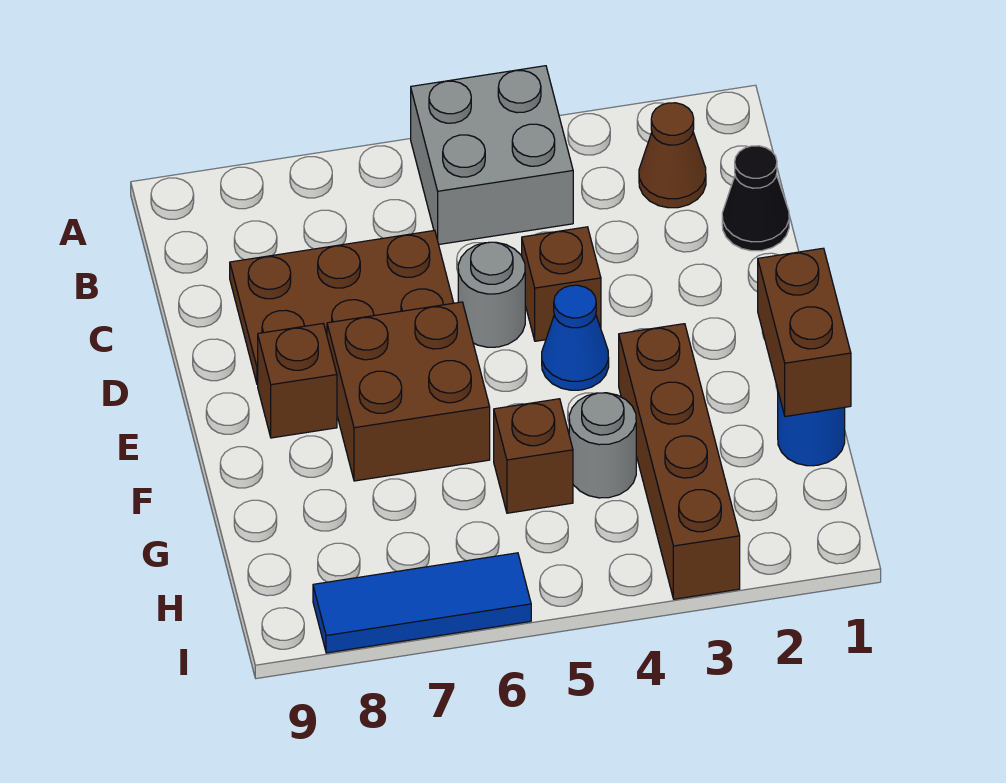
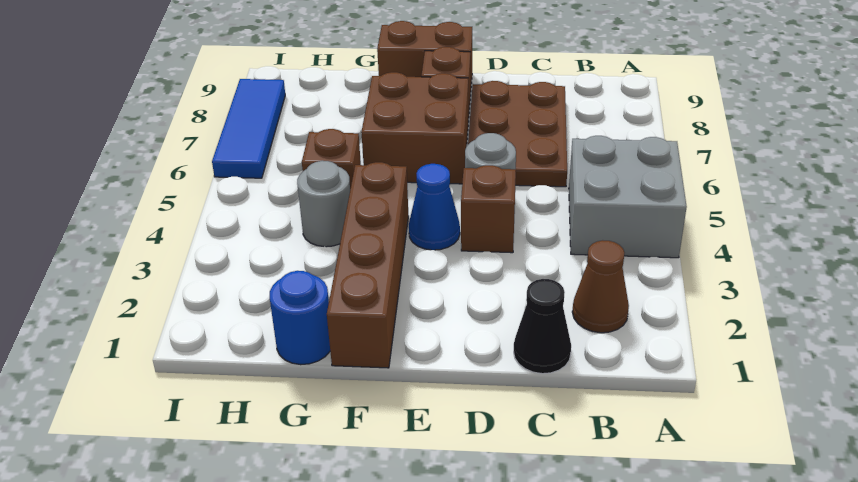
brown brick F1:G1 level 2 -> brown brick E9:F9 level 1
brown brick F3:I3 level 1 -> brown brick F1:F4 level 1

